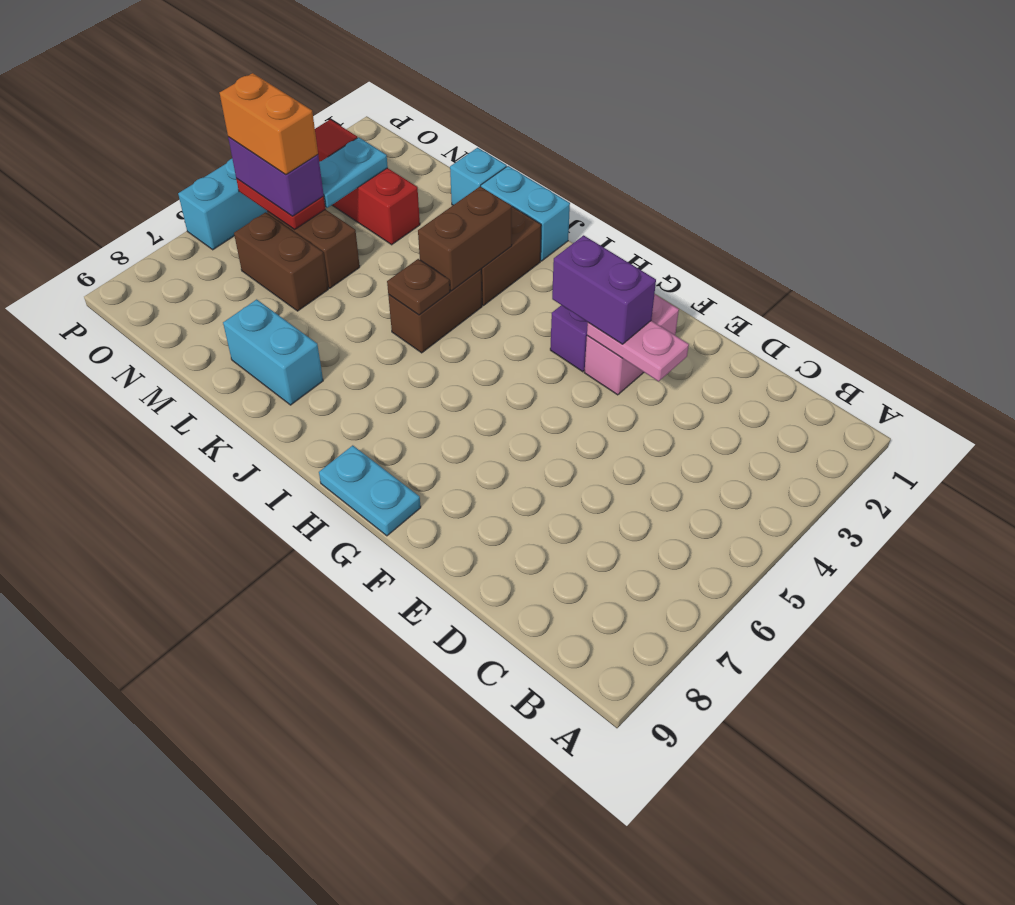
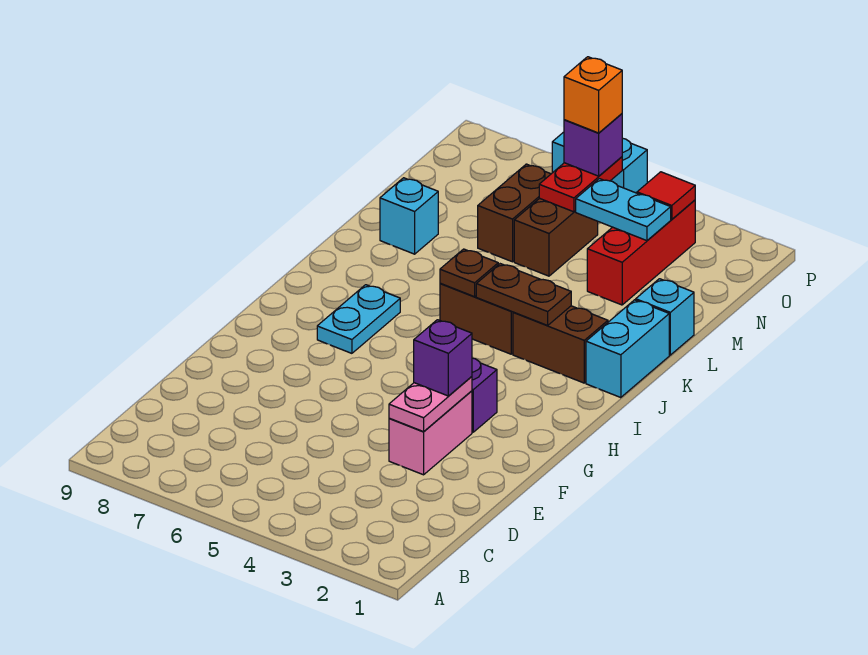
pink brick F2:F3 level 1 -> pink brick E3:F3 level 1
purple brick F3:G3 level 3 -> purple brick F3 level 3
cyan plate G9:H9 level 1 -> cyan plate H7:I7 level 1
brown brick J3:J4 level 2 -> brown plate J3:J4 level 2
cyan brick K8:L8 level 1 -> cyan brick L8 level 1
purple brick N5:O5 level 3 -> purple brick O5 level 3
orange brick N5:O5 level 4 -> orange brick O5 level 4

